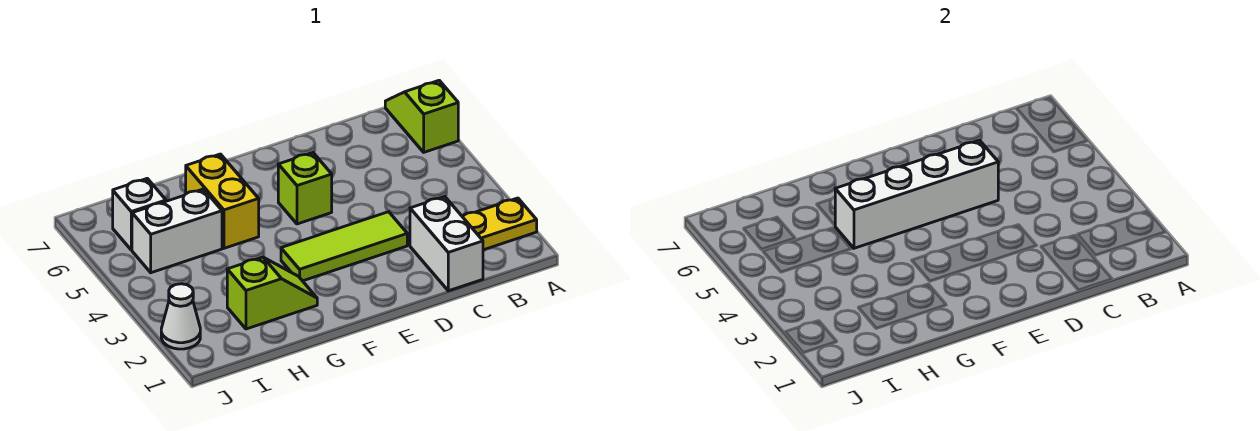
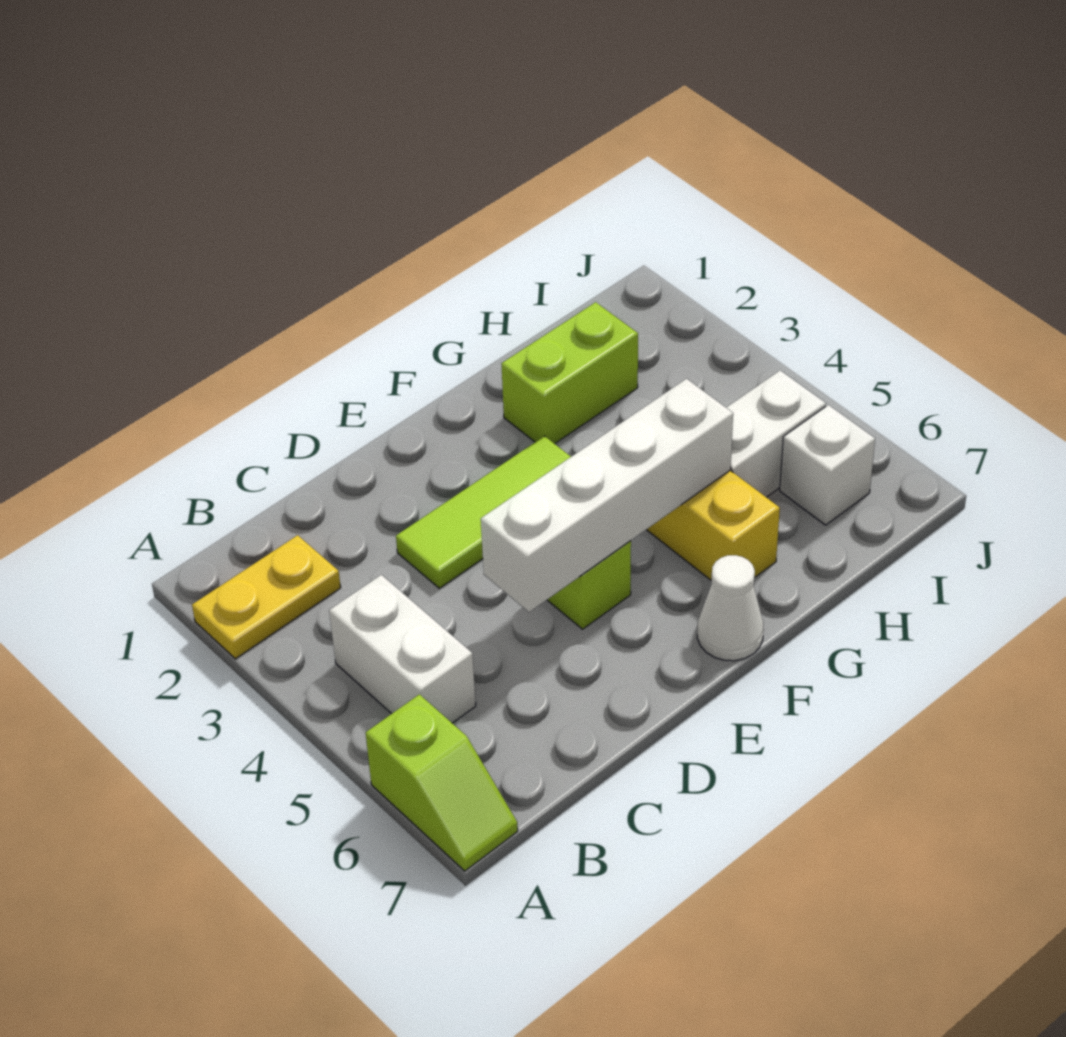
white brick C1:C2 level 1 -> white brick B4:B5 level 1
lime slope G2:H2 level 1 top H -> lime brick G2:H2 level 1
white cone J2 level 1 -> white cone F7 level 1

